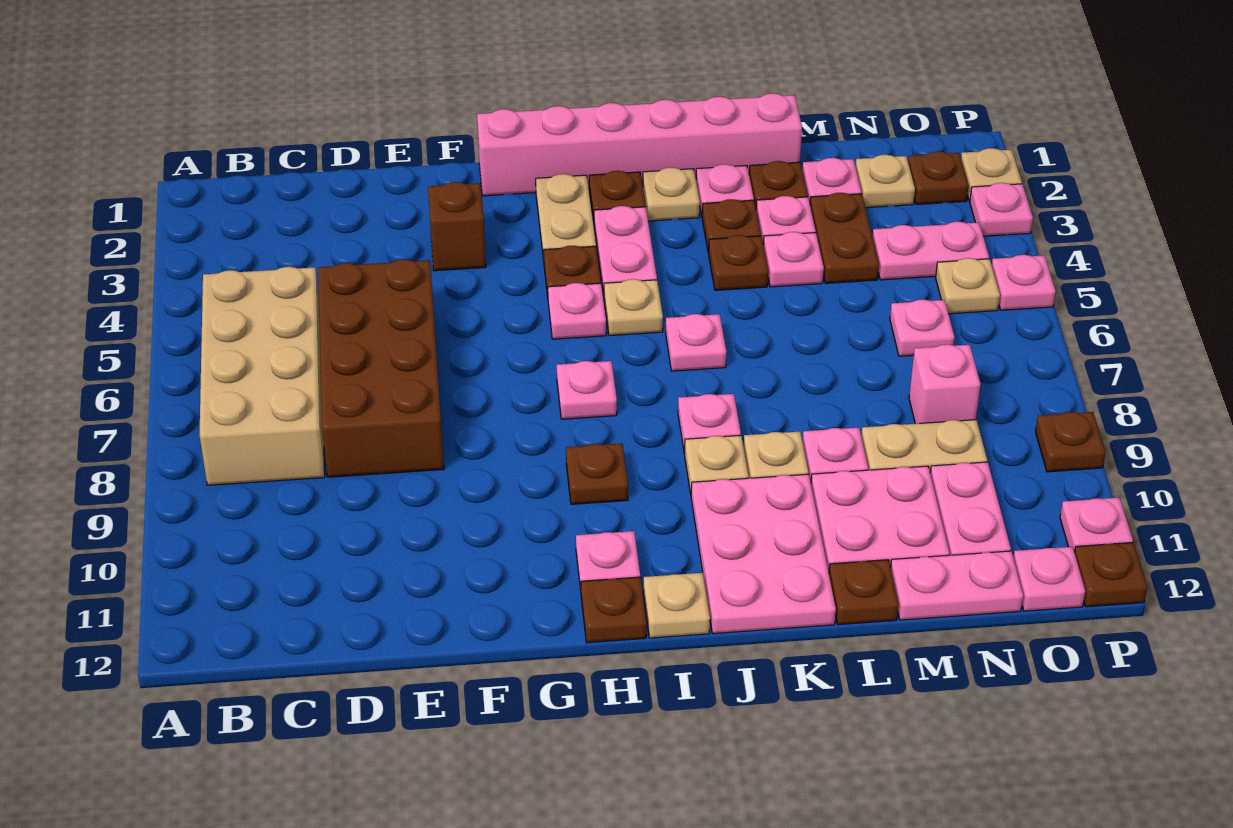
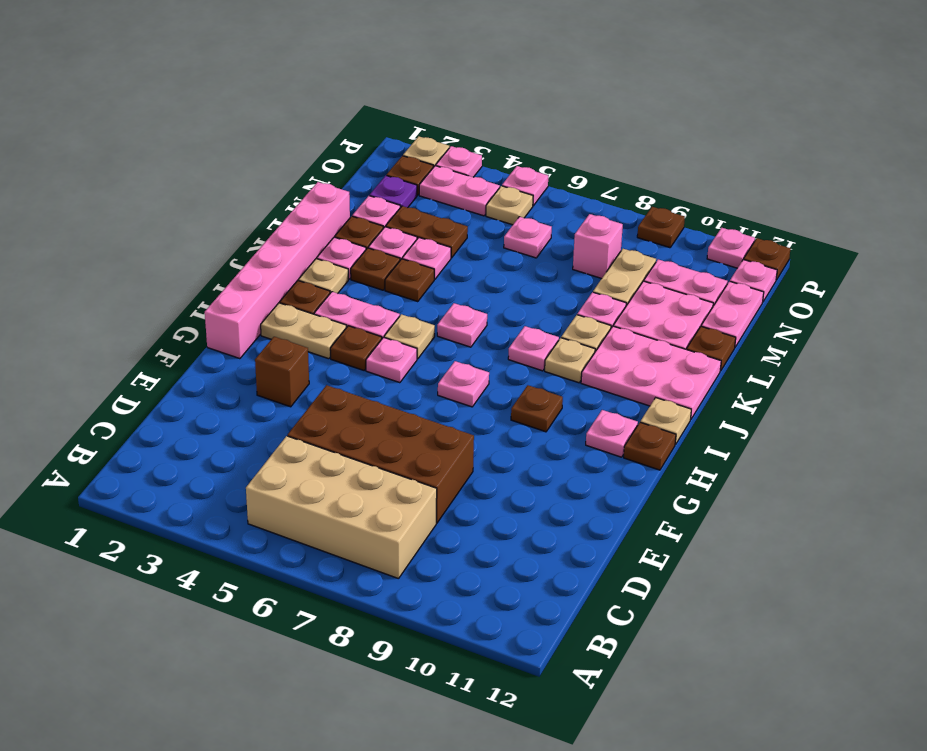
tan plate N2 level 1 -> purple plate N2 level 1
pink plate N4:O4 level 1 -> pink plate O3:O4 level 1

